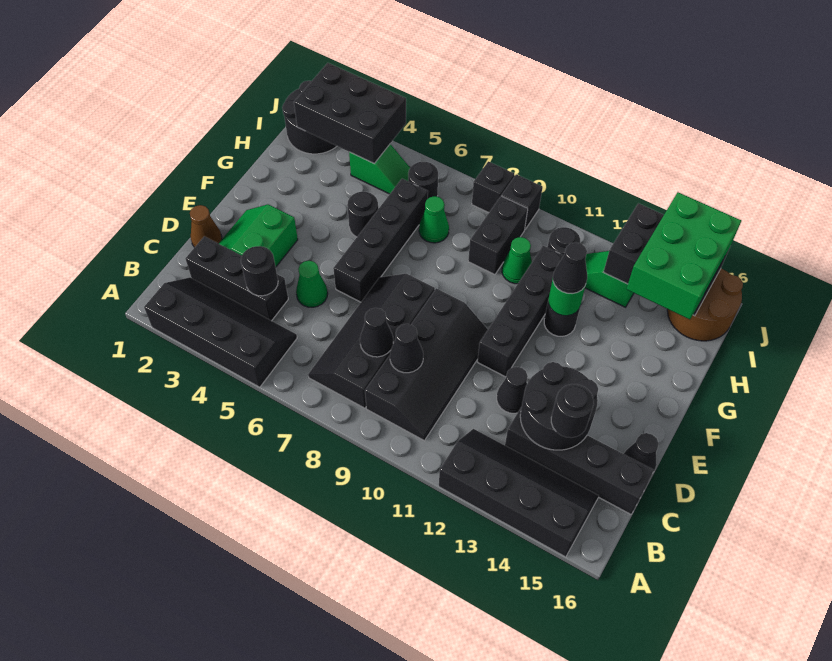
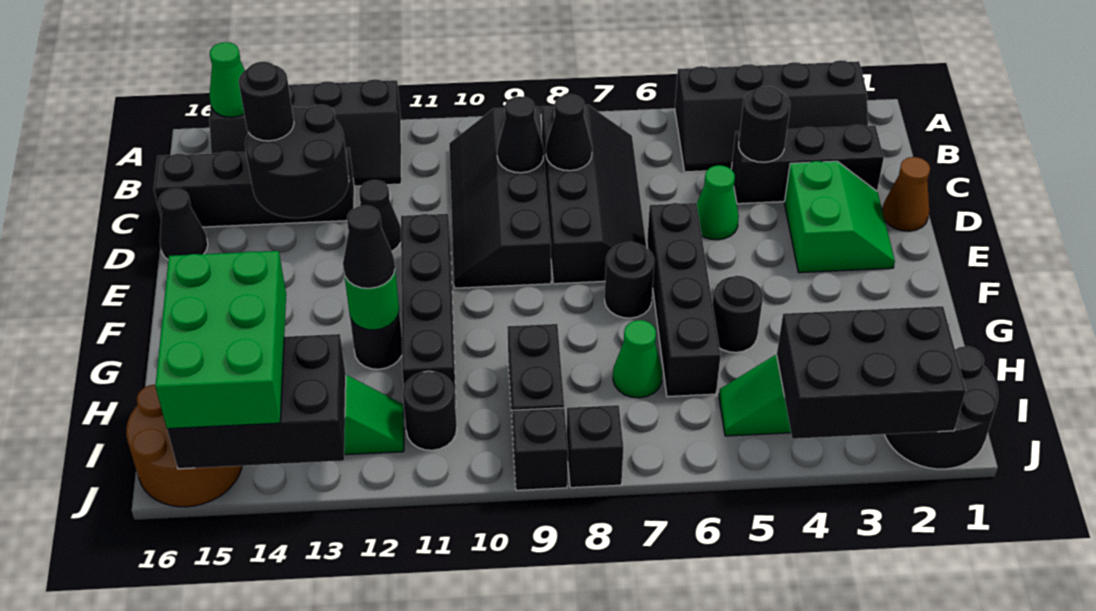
green cone H10 level 1 -> green cone A15 level 2
black round brick I6 level 1 -> black round brick F7 level 1

